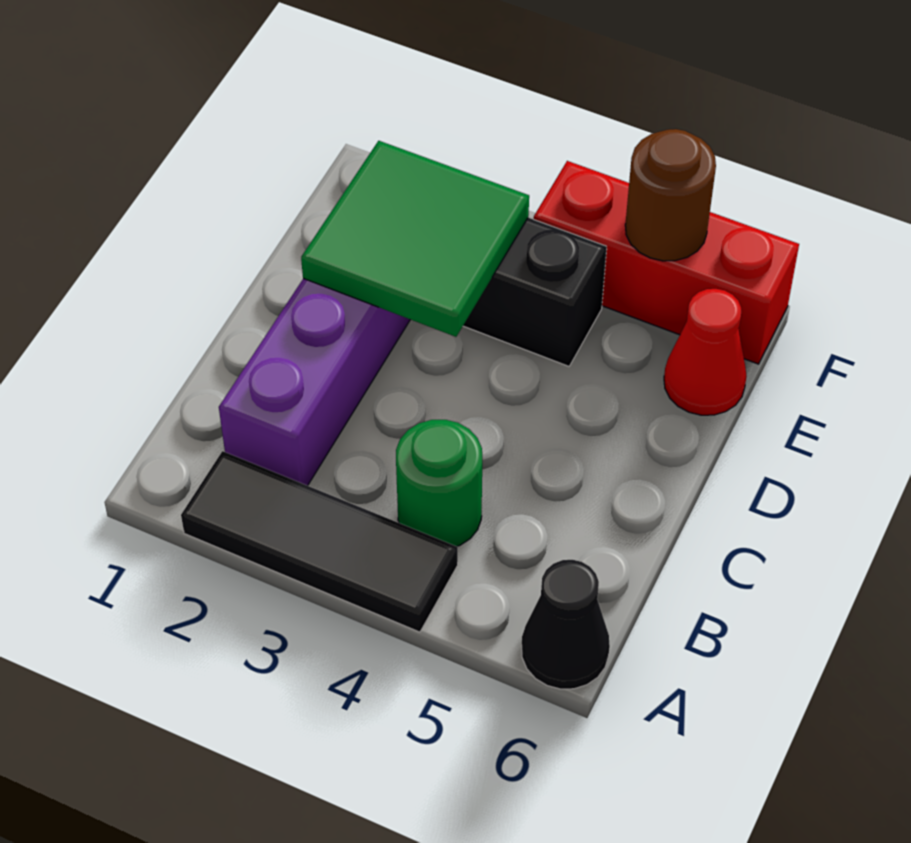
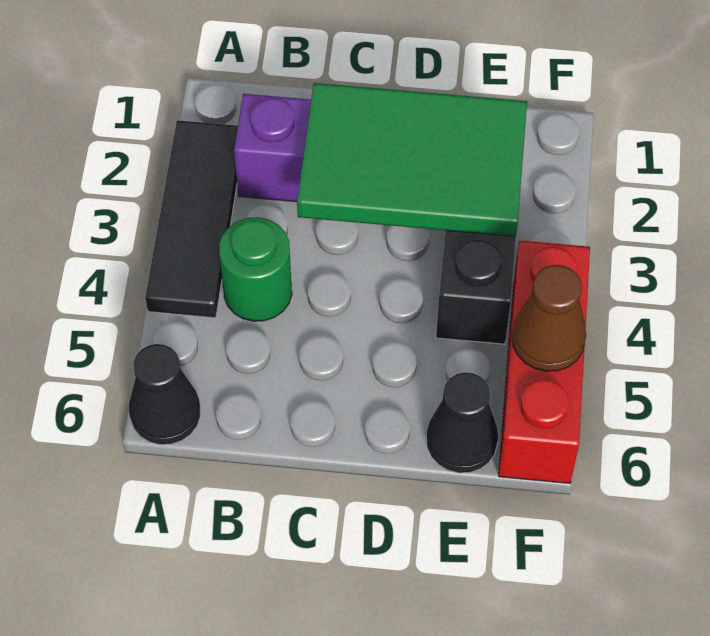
green tile D2:E3 level 2 -> green tile C2:E3 level 2
red cone E6 level 1 -> black cone E6 level 1
brown round brick F5 level 2 -> brown cone F5 level 2

